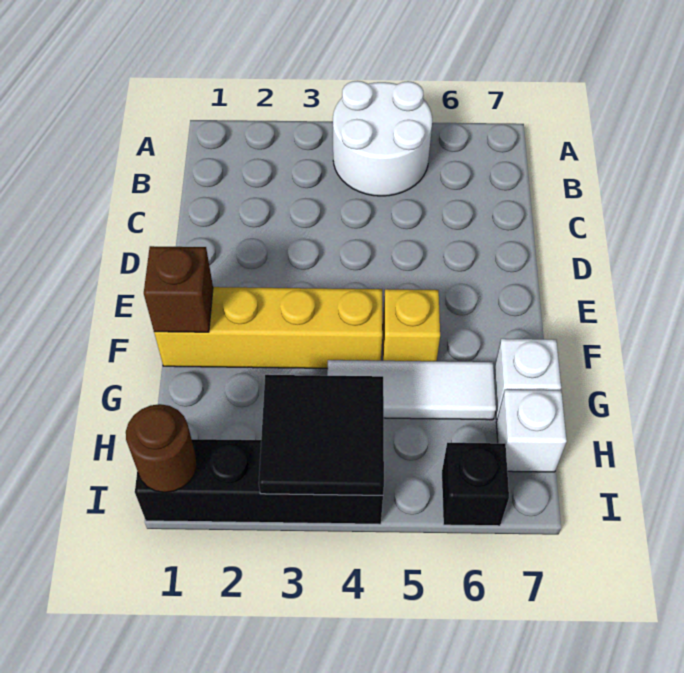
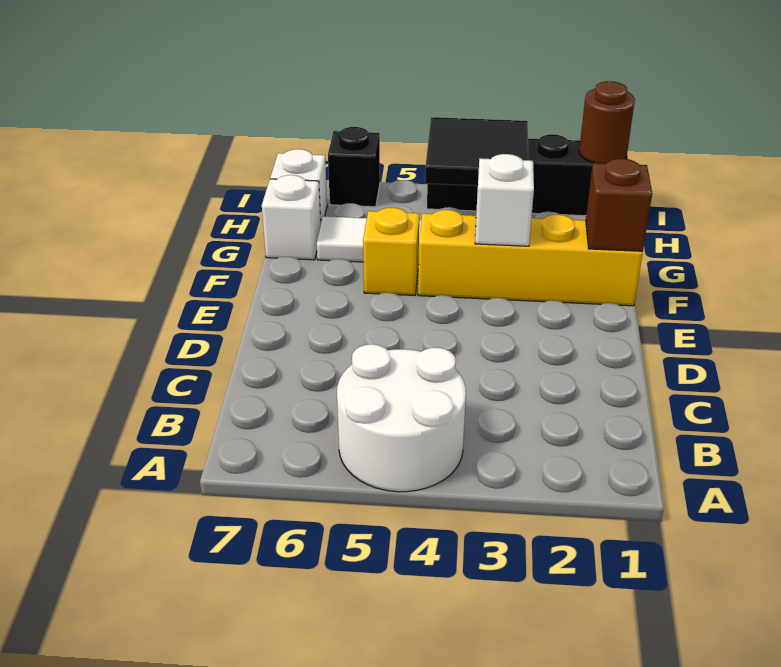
none -> white brick F3 level 2

